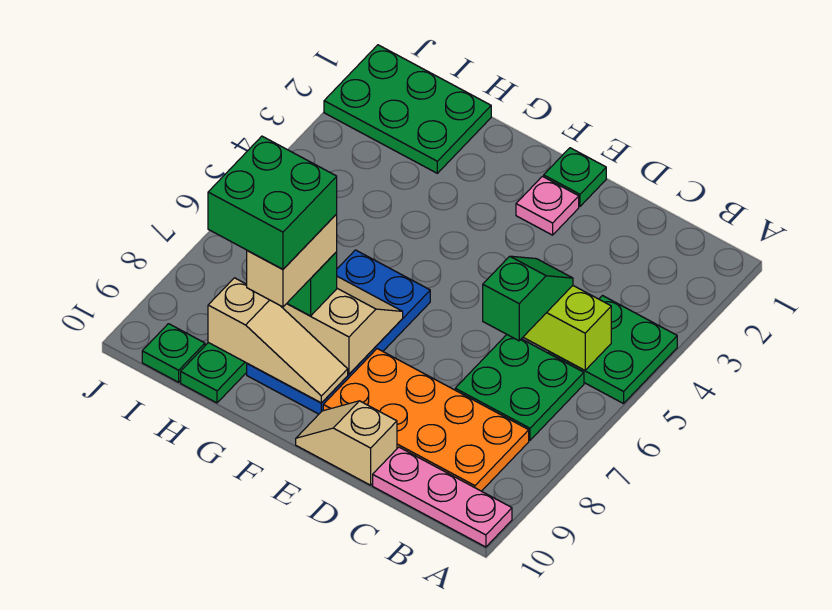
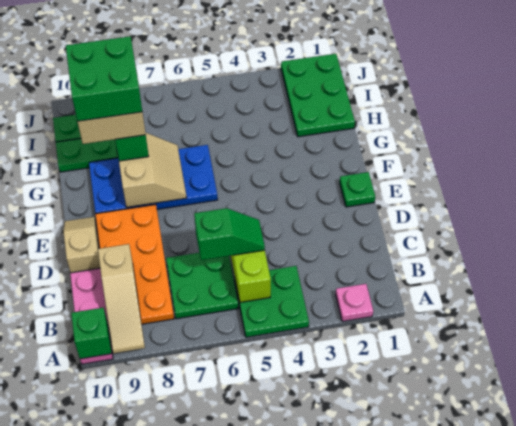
none -> green brick A10 level 2
pink plate E2 level 1 -> pink plate A2 level 1
tan slope F9:H9 level 2 top H -> tan slope A9:C9 level 2 top C

